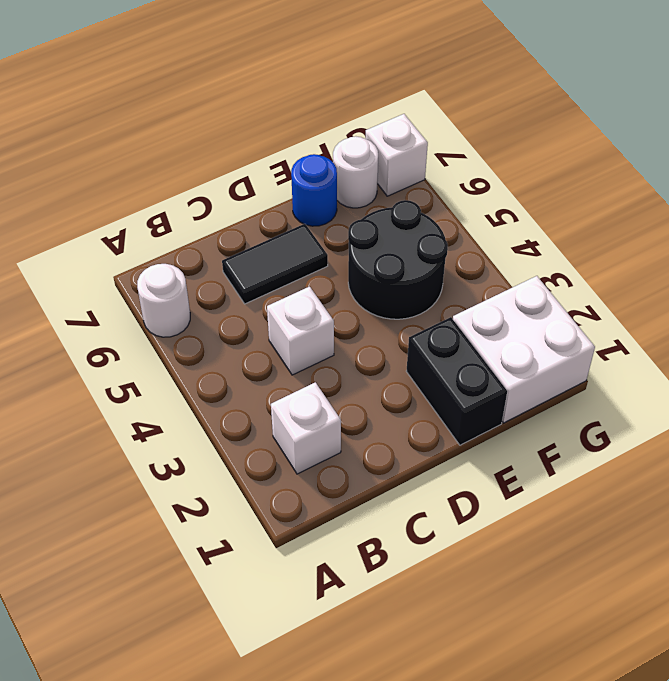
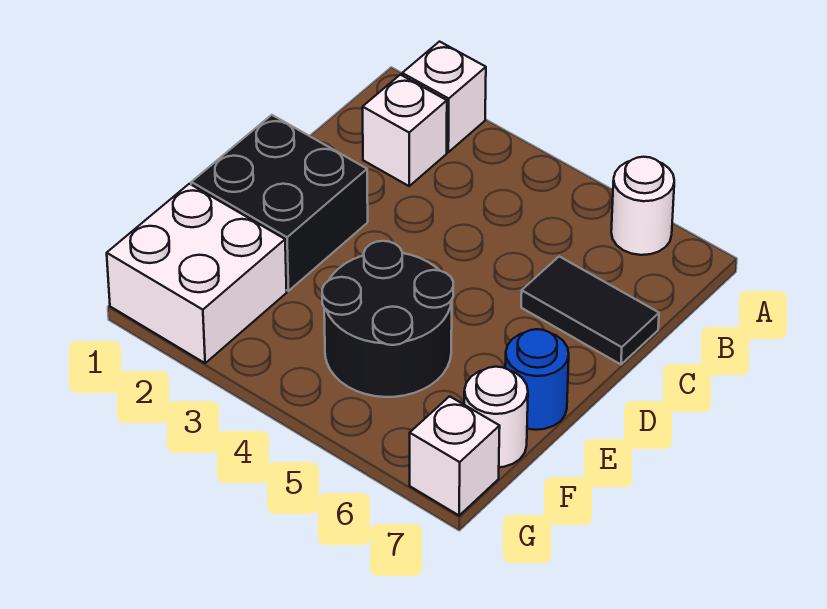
white brick C4 level 1 -> white brick A2 level 1
black tile C6:D6 level 1 -> black tile C6:C7 level 1
black brick E1:E2 level 1 -> black brick D1:E2 level 1

